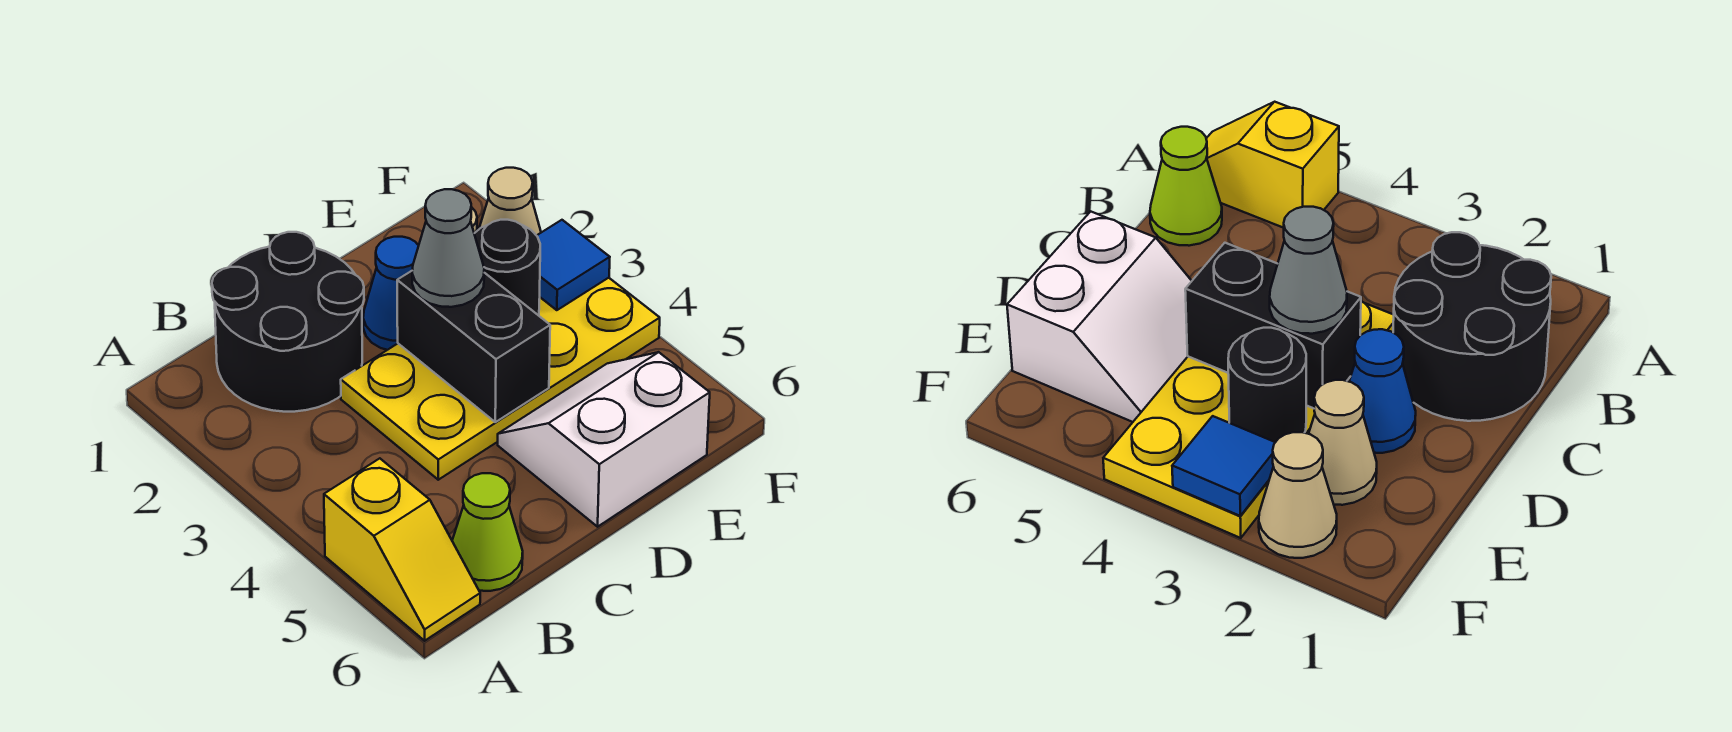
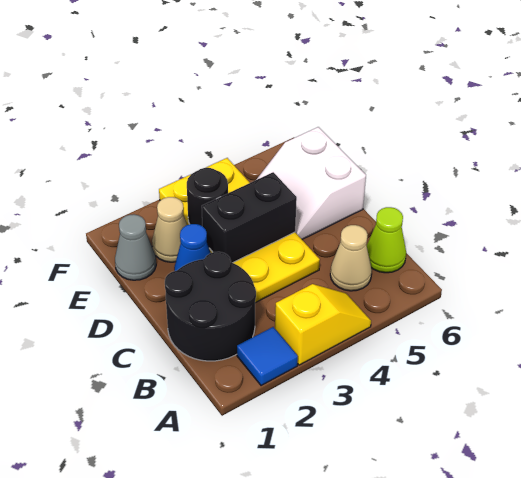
yellow slope A5:A6 level 1 top 5 -> yellow slope A3:A4 level 1 top 3
grey cone D3 level 3 -> grey cone E1 level 1
tan cone F2 level 1 -> tan cone B5 level 1
blue tile F3 level 2 -> blue tile A2 level 1

